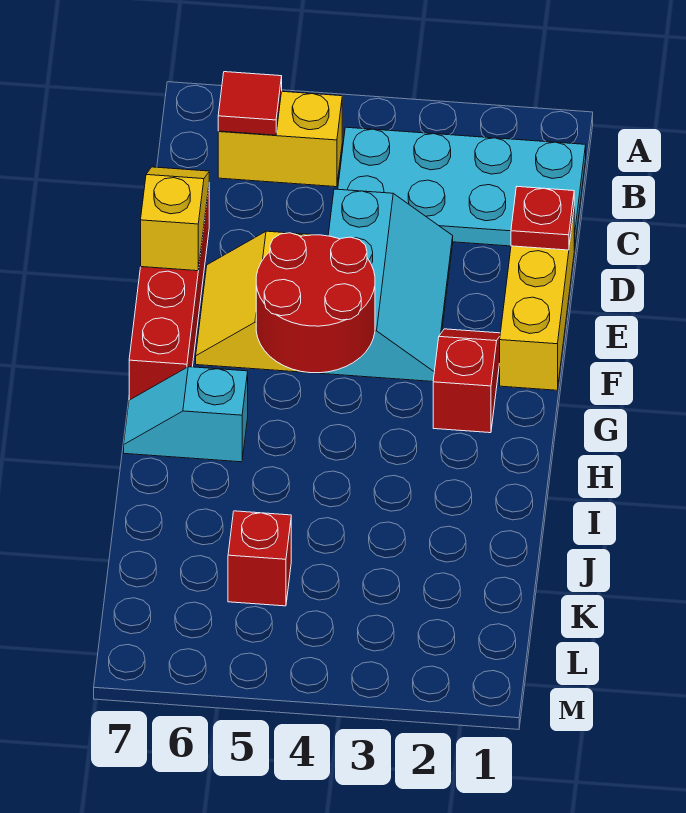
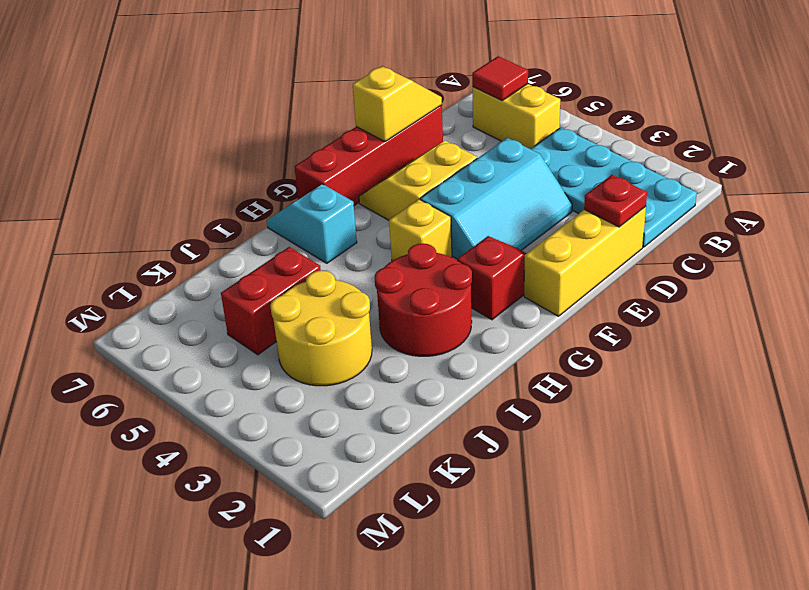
red round brick F4:G5 level 2 -> red round brick H2:I3 level 1
none -> yellow brick G4 level 1
none -> yellow round brick J3:K4 level 1
red brick K5 level 1 -> red brick J5:K5 level 1

